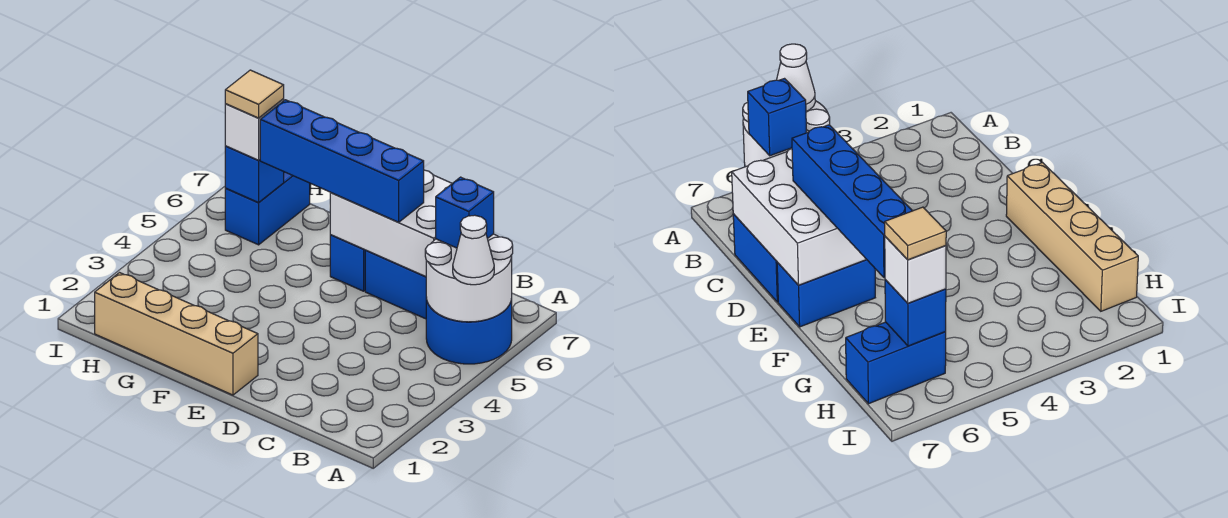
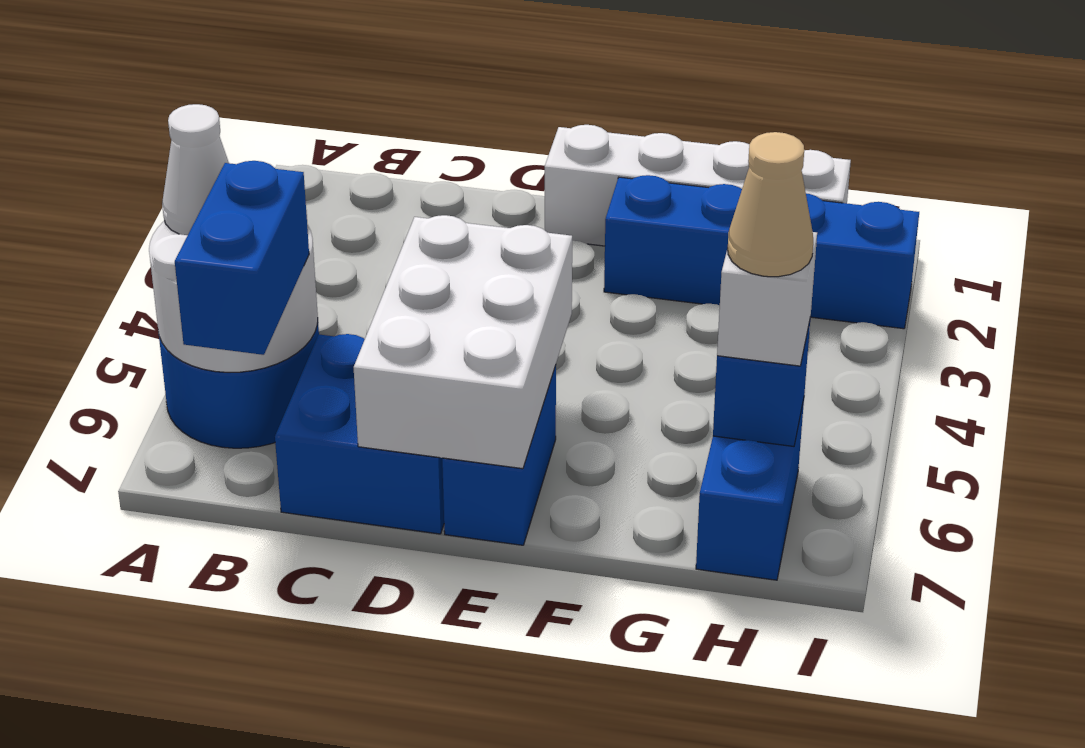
blue brick B6 level 3 -> blue brick B6:B7 level 3
white brick C6:E7 level 2 -> white brick D5:E7 level 2
blue brick D6:G6 level 3 -> blue brick F2:I2 level 1
tan brick E1:H1 level 1 -> white brick E1:H1 level 1
tan tile H6 level 4 -> tan cone H6 level 4

